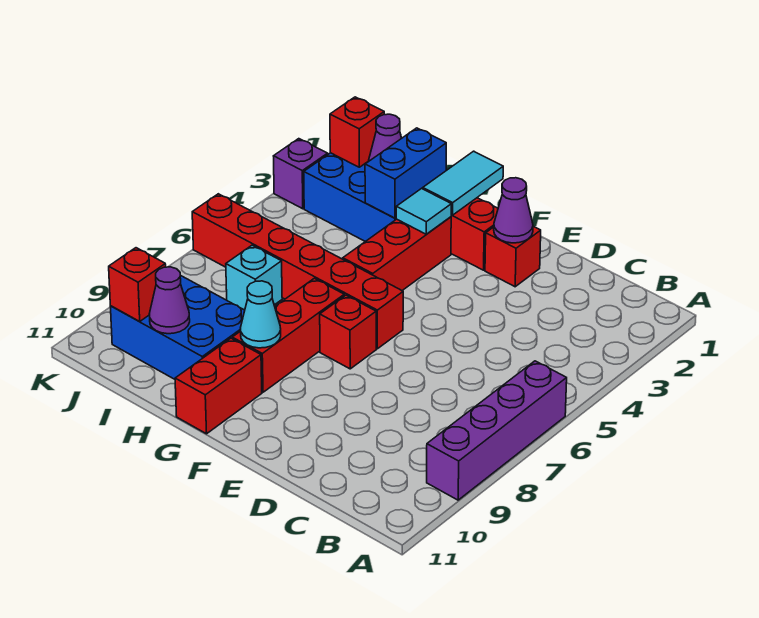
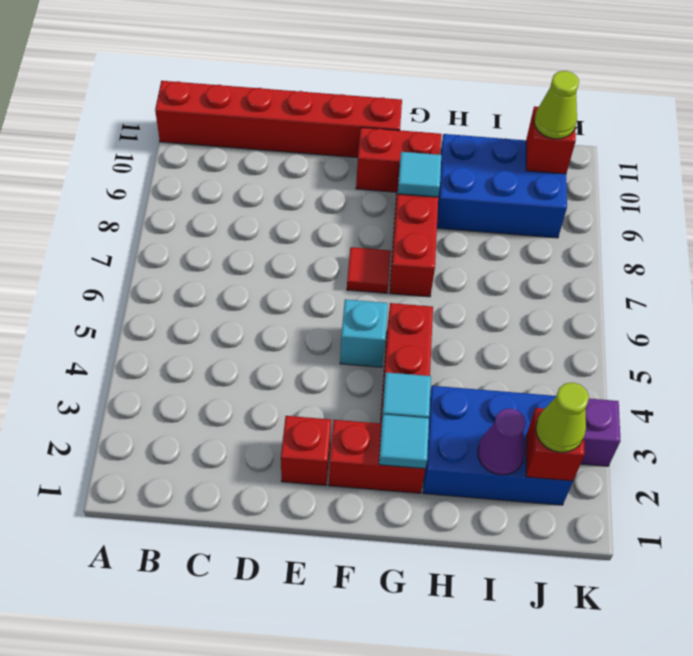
purple brick A6:A9 level 1 -> none
purple cone E2 level 2 -> none
red brick F6:K6 level 1 -> red brick A11:F11 level 1
red brick F7 level 1 -> red tile F7 level 1
cyan tile G1:G2 level 2 -> cyan tile G2 level 2
cyan cone G9 level 2 -> cyan tile G9 level 2
red brick G10:G11 level 1 -> red brick F10:G10 level 1
blue brick H2:H3 level 2 -> none
cyan brick I7 level 1 -> cyan brick F5 level 1
purple cone I10 level 2 -> none
none -> lime cone J2 level 3
none -> lime cone J10 level 3

